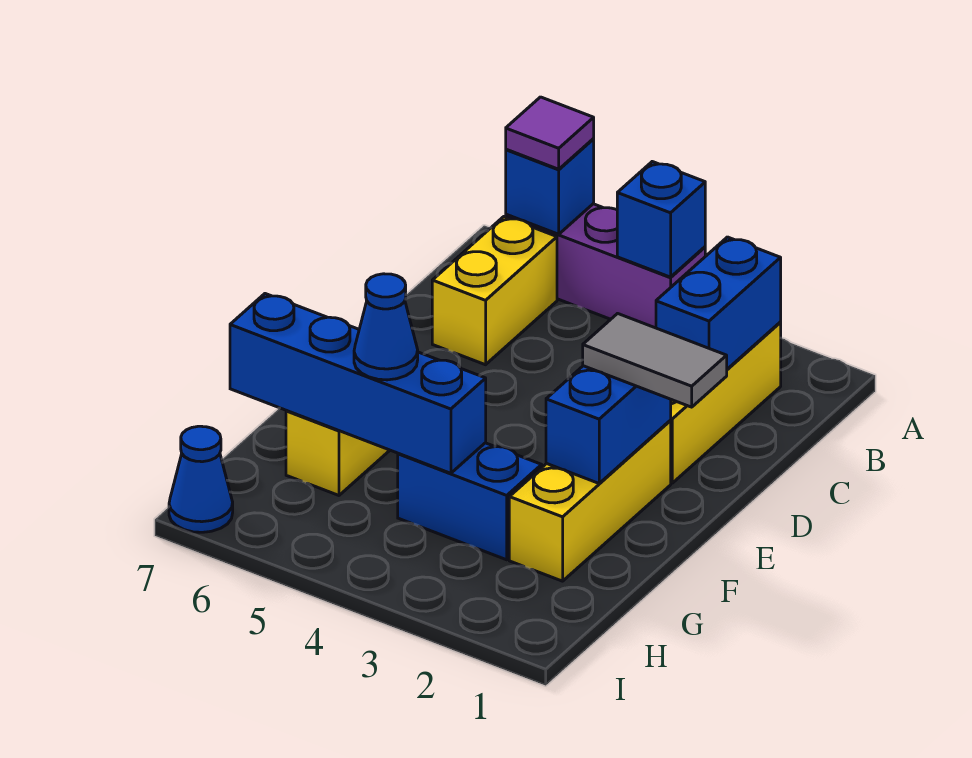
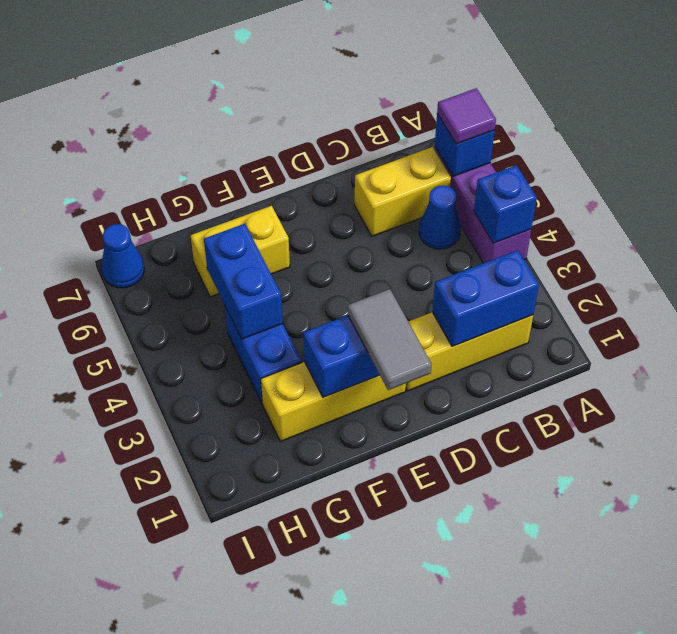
blue brick G4:G7 level 2 -> blue brick G4:G5 level 2
blue cone G5 level 3 -> blue cone B5 level 1

